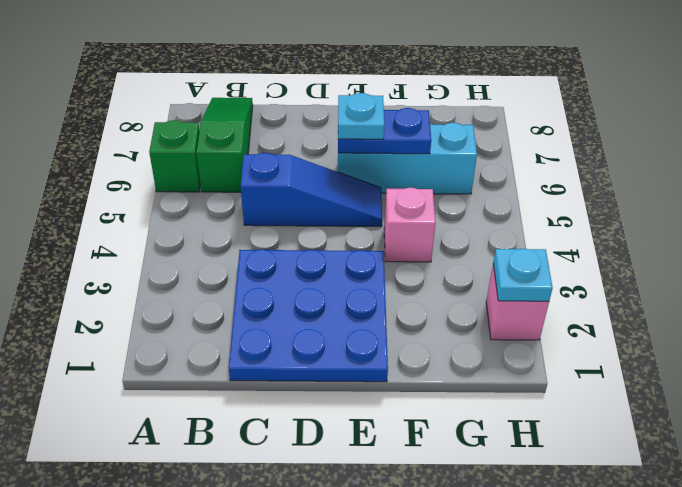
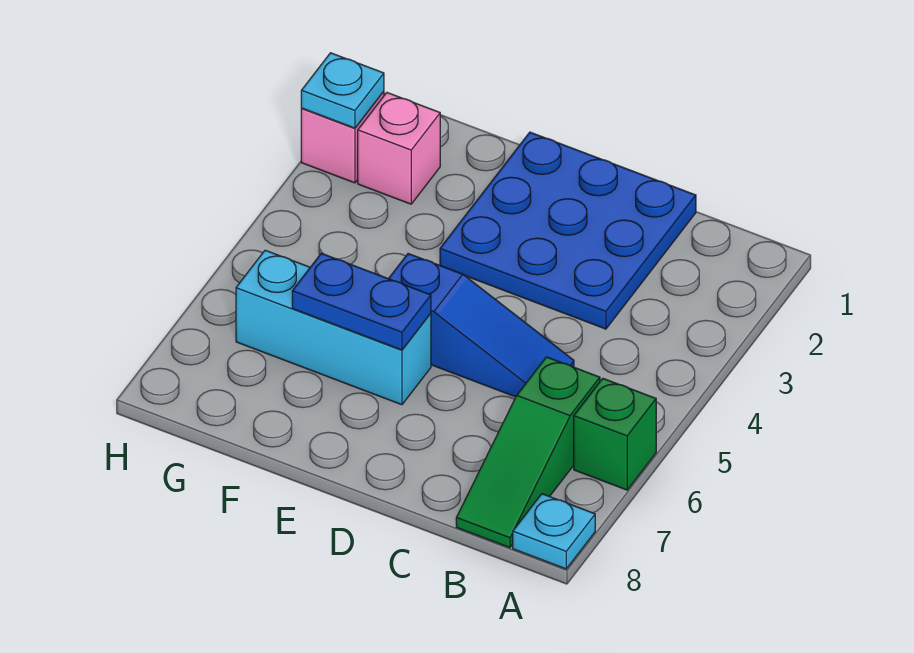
blue slope C5:E5 level 1 top C -> blue slope C5:E5 level 1 top E
cyan plate E6 level 3 -> cyan plate A8 level 1
pink brick F4 level 1 -> pink brick G2 level 1

